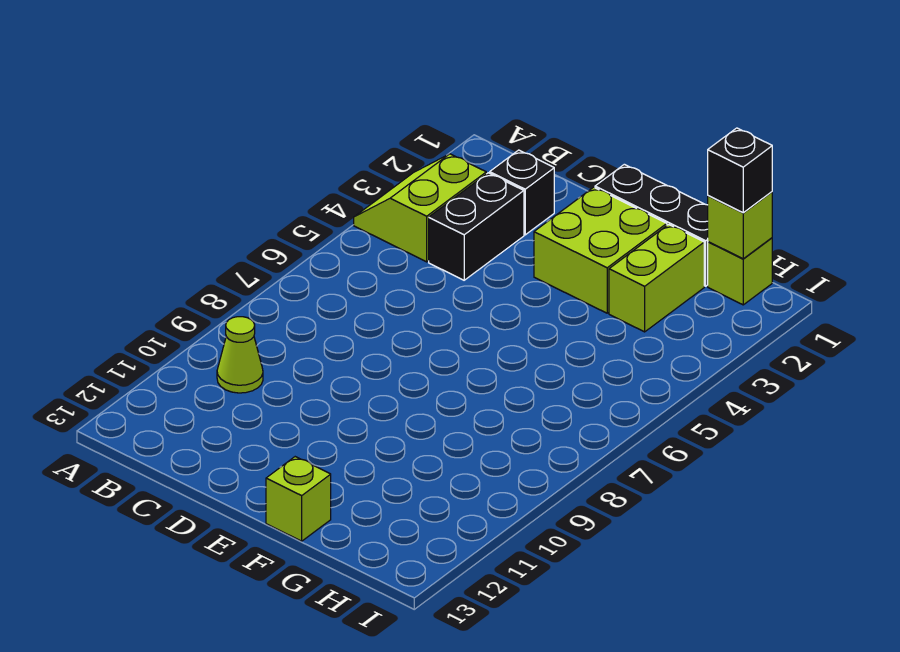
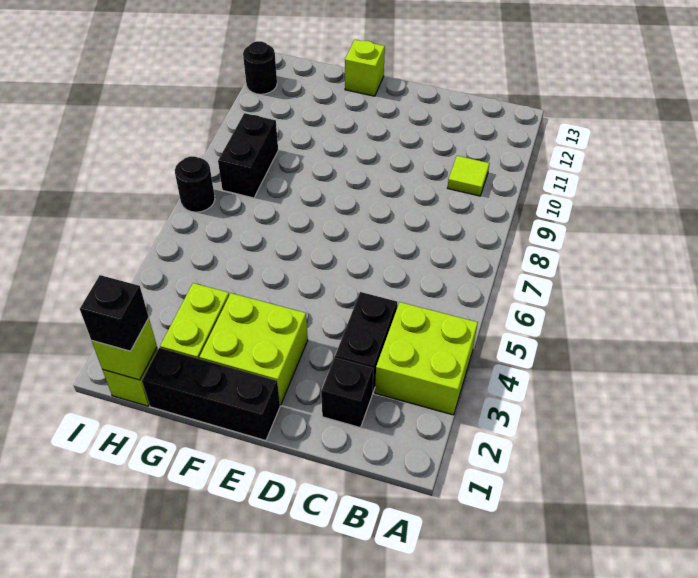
lime slope A3:B4 level 1 top B -> lime brick A3:B4 level 1
lime cone B10 level 1 -> lime tile B10 level 1
none -> black brick H8:H9 level 1
none -> black round brick I7 level 1
none -> black round brick I12 level 1

